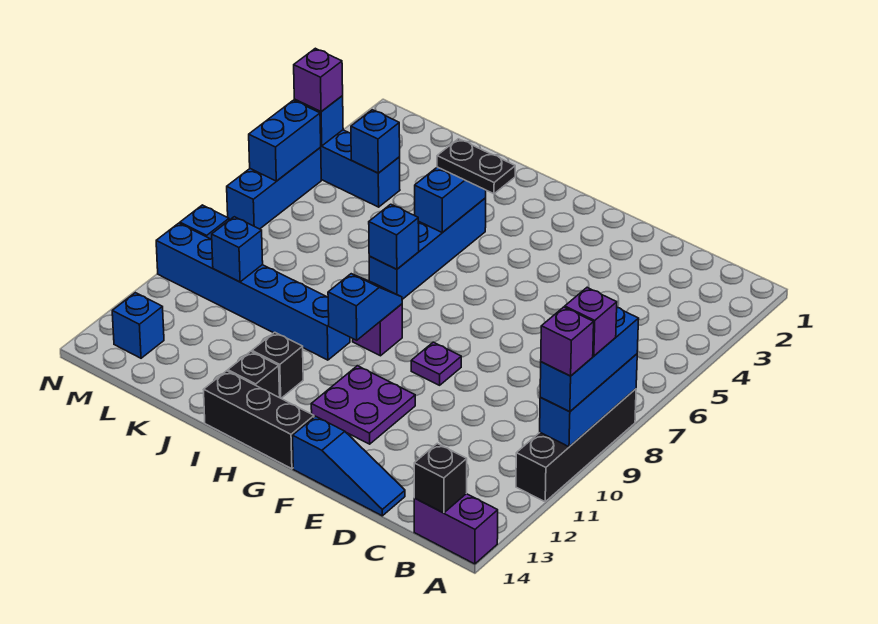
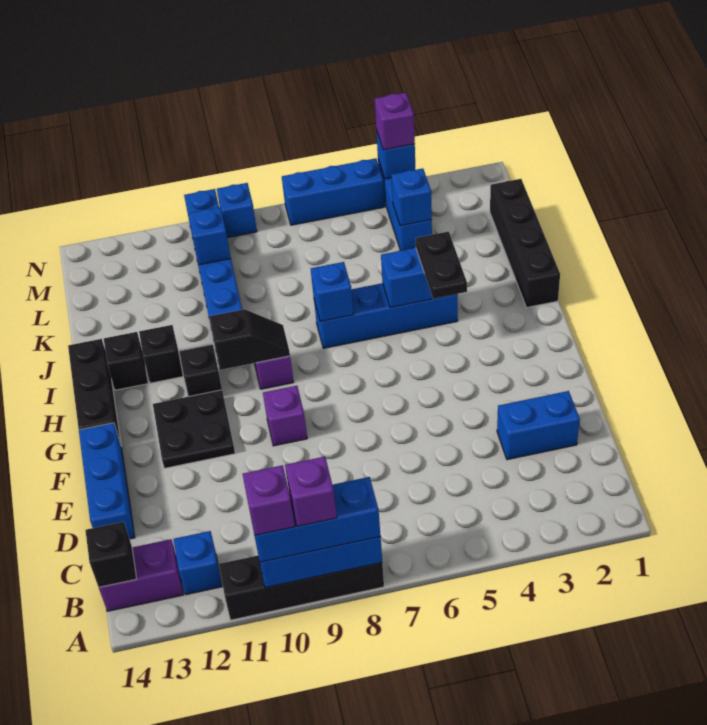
purple brick A14:B14 level 1 -> purple brick B13:B14 level 1
blue slope D14:F14 level 1 top F -> blue brick D14:F14 level 1
purple plate F9 level 1 -> purple brick F9 level 1
purple plate F11:G12 level 1 -> black plate F11:G12 level 1
blue slope H9:H10 level 2 top 10 -> black slope H9:H10 level 2 top 10
none -> black brick H11 level 1
none -> black brick I1:L1 level 1
blue brick M13 level 1 -> blue brick B12 level 1
blue brick N5:N6 level 2 -> blue brick D2:D3 level 1

